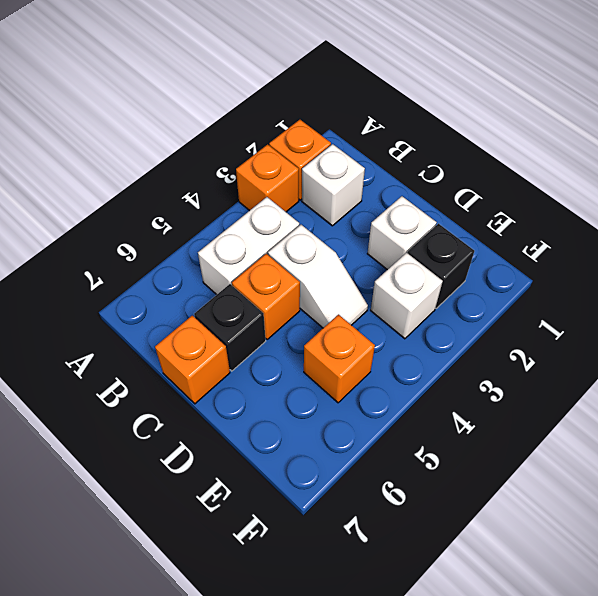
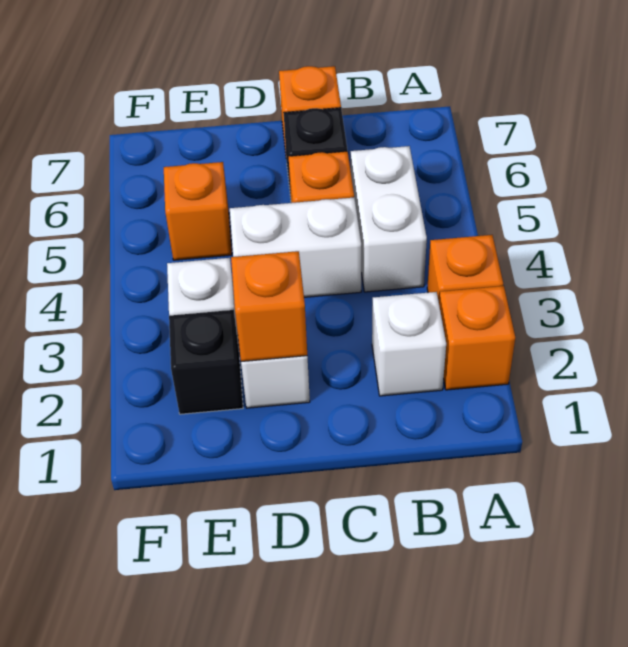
white slope C4:D4 level 1 top C -> white brick C4:D4 level 1
none -> orange brick D2 level 2

